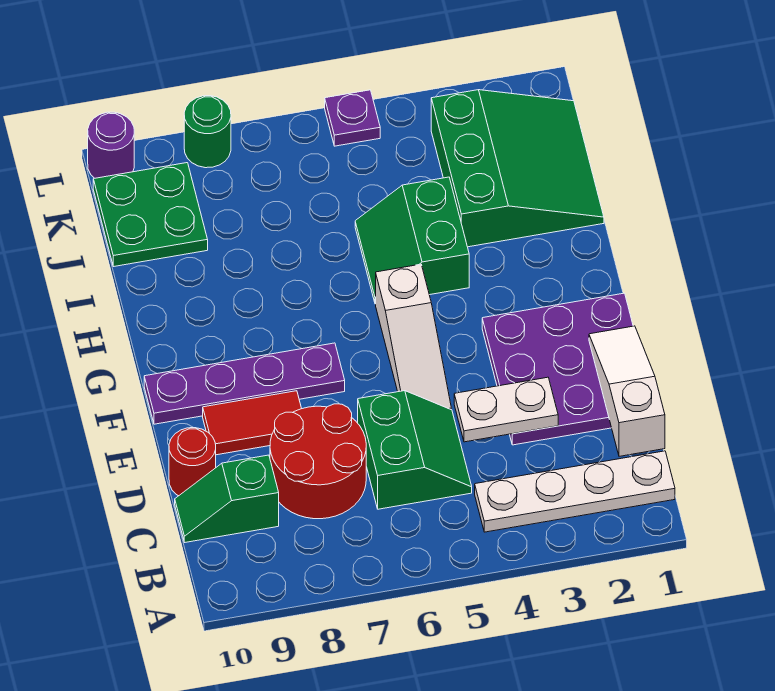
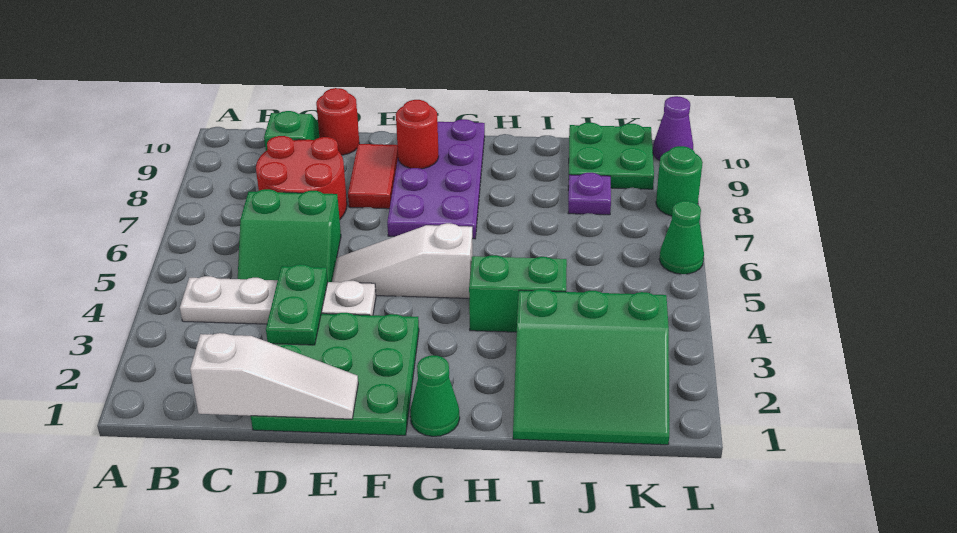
white plate B1:B4 level 1 -> white plate B4:E4 level 1
purple plate D1:F3 level 1 -> green plate D1:F3 level 1
white plate D3:D4 level 2 -> green plate D3:D4 level 2
purple plate F7:F10 level 1 -> purple plate F7:G10 level 1
none -> red round brick F9 level 2
none -> green cone G1 level 1
purple plate L5 level 1 -> purple plate J8 level 1
none -> green cone L6 level 1
purple round brick L10 level 1 -> purple cone L10 level 1

